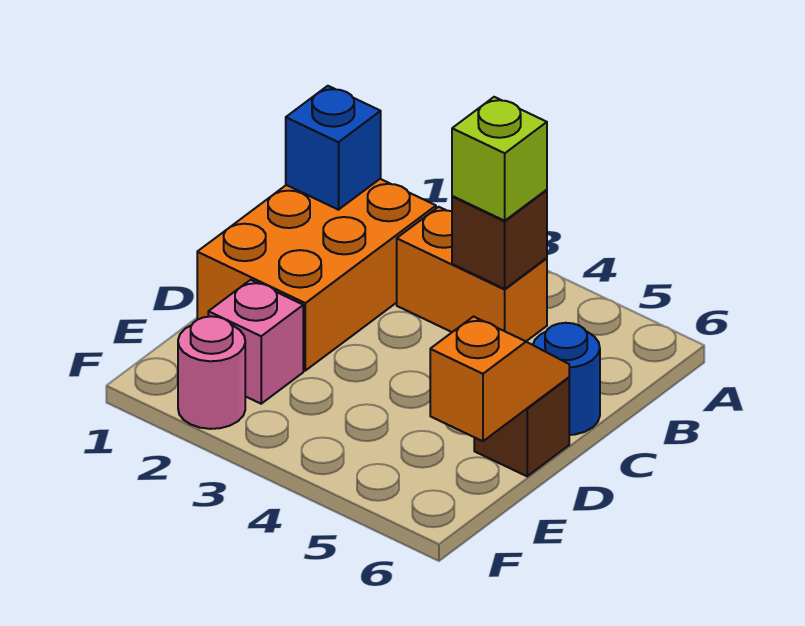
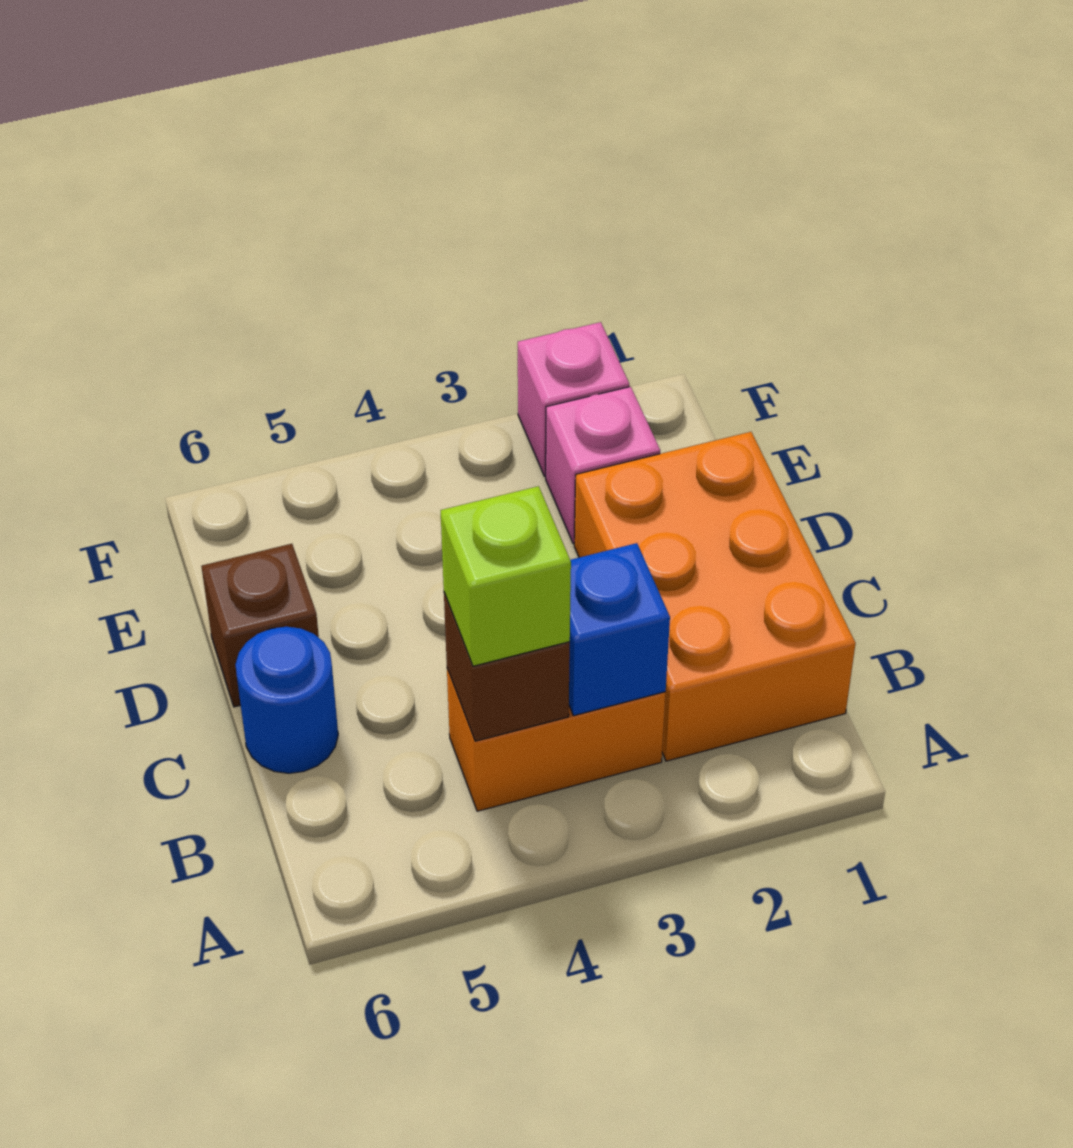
blue brick B1 level 2 -> blue brick B3 level 2
orange slope D6:E6 level 2 top E -> none
pink round brick F2 level 1 -> pink brick F2 level 1

